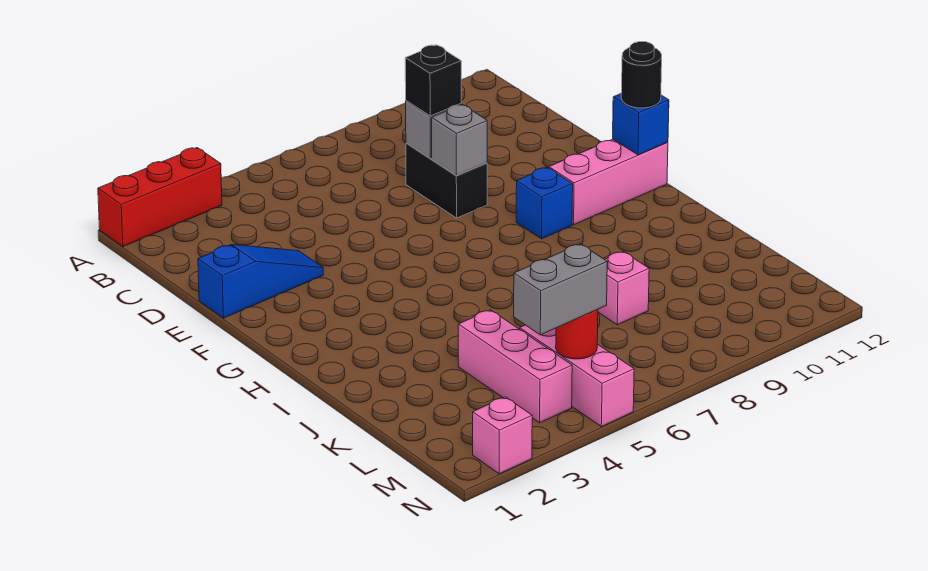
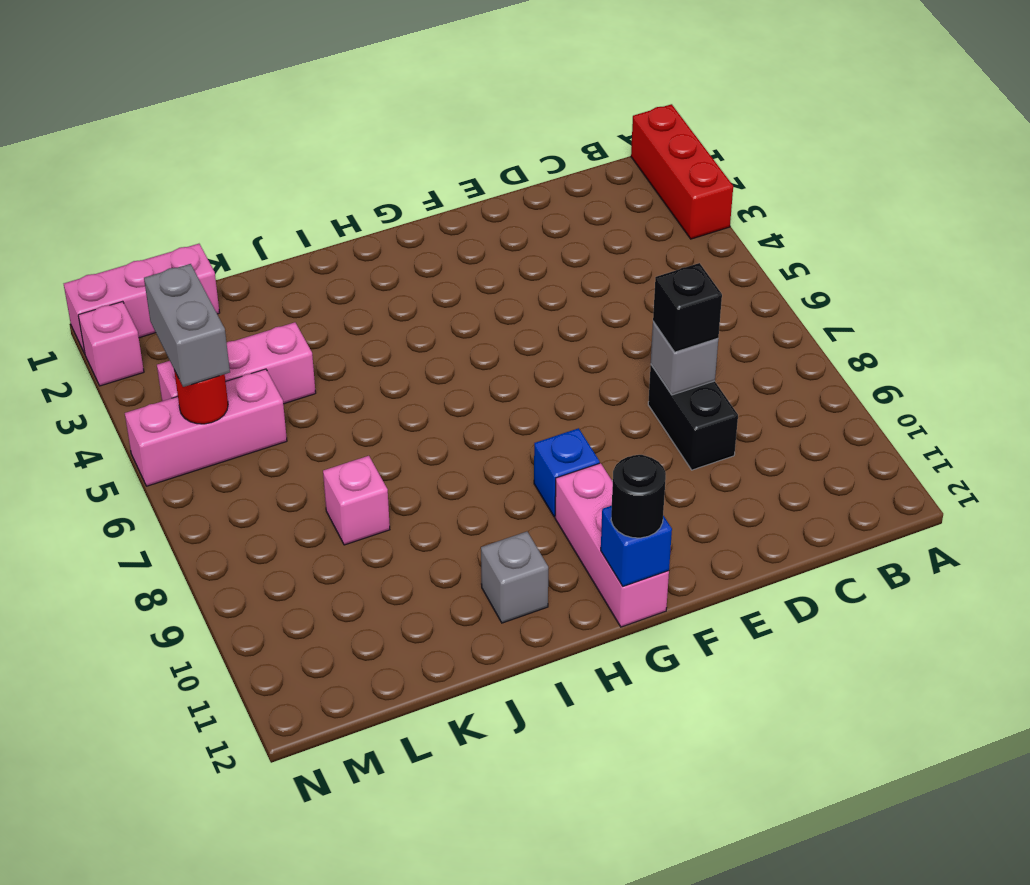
black brick D8:E8 level 1 -> black brick D8:D9 level 1
blue slope E1:E3 level 1 top 1 -> none
grey brick E8 level 2 -> grey brick I11 level 1
none -> pink brick L1:N1 level 1

